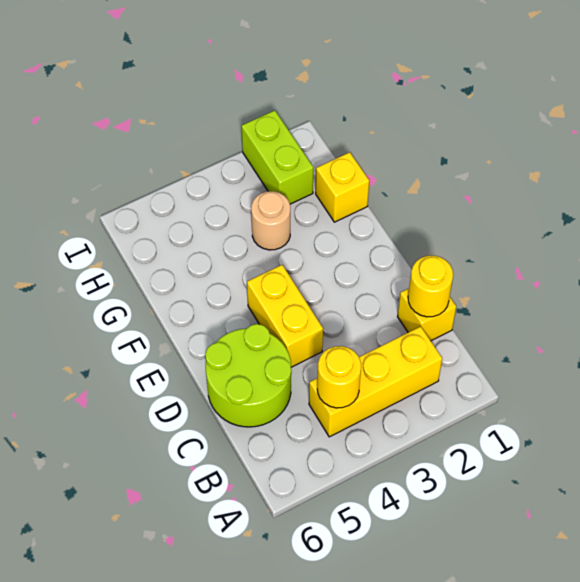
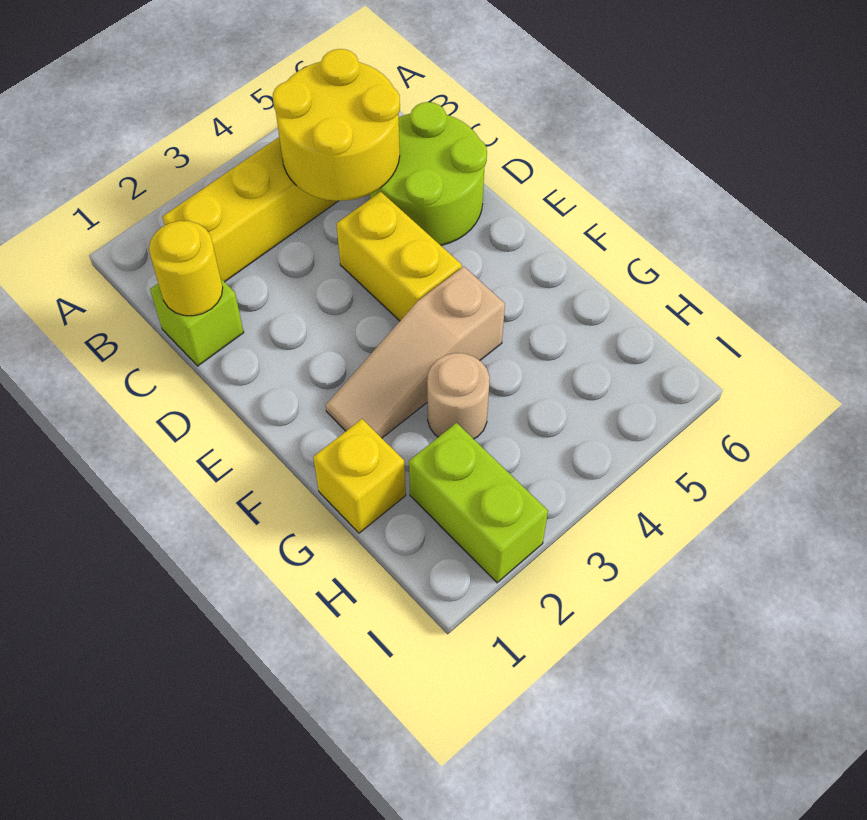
yellow round brick B4 level 2 -> yellow round brick B4:C5 level 2
yellow brick C1 level 1 -> lime brick C1 level 1
none -> tan slope F2:F4 level 1 top 4

